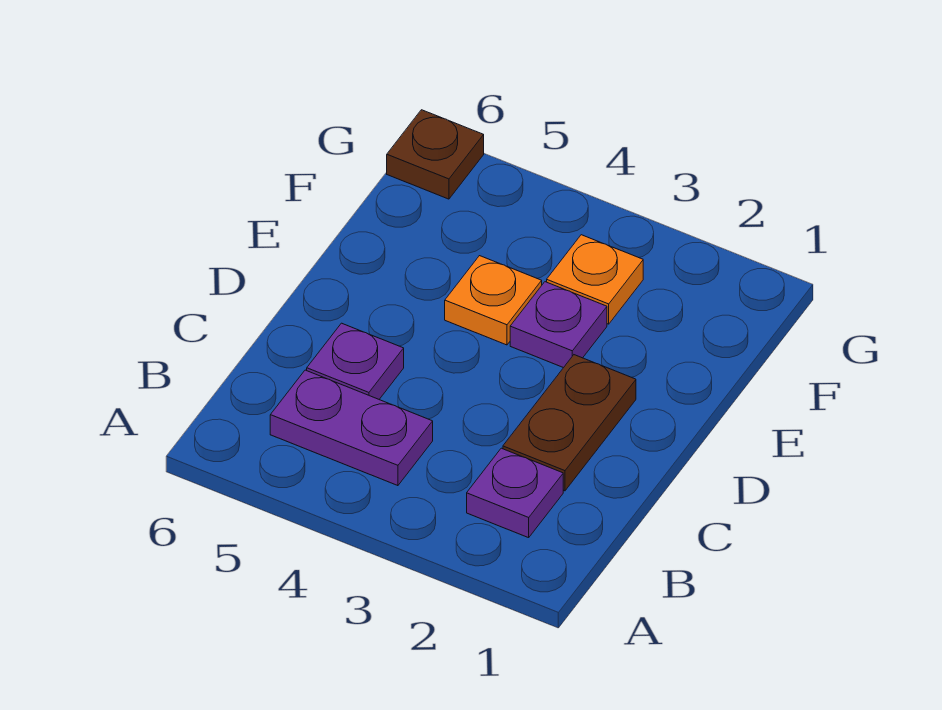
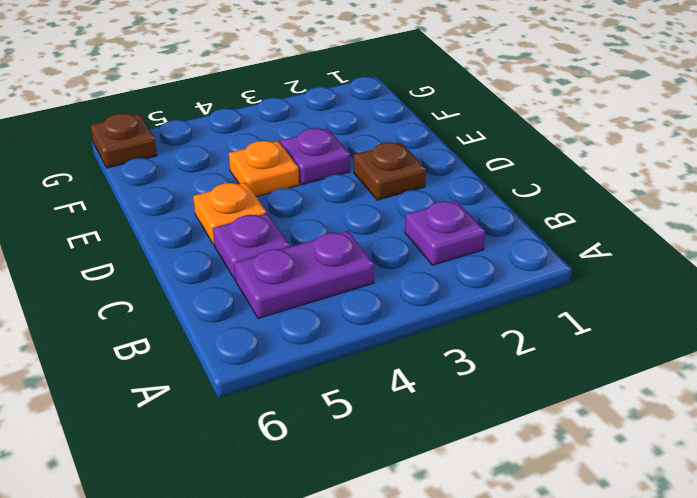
brown plate C2:D2 level 1 -> brown plate D2 level 1
orange plate F3 level 1 -> orange plate D5 level 1

